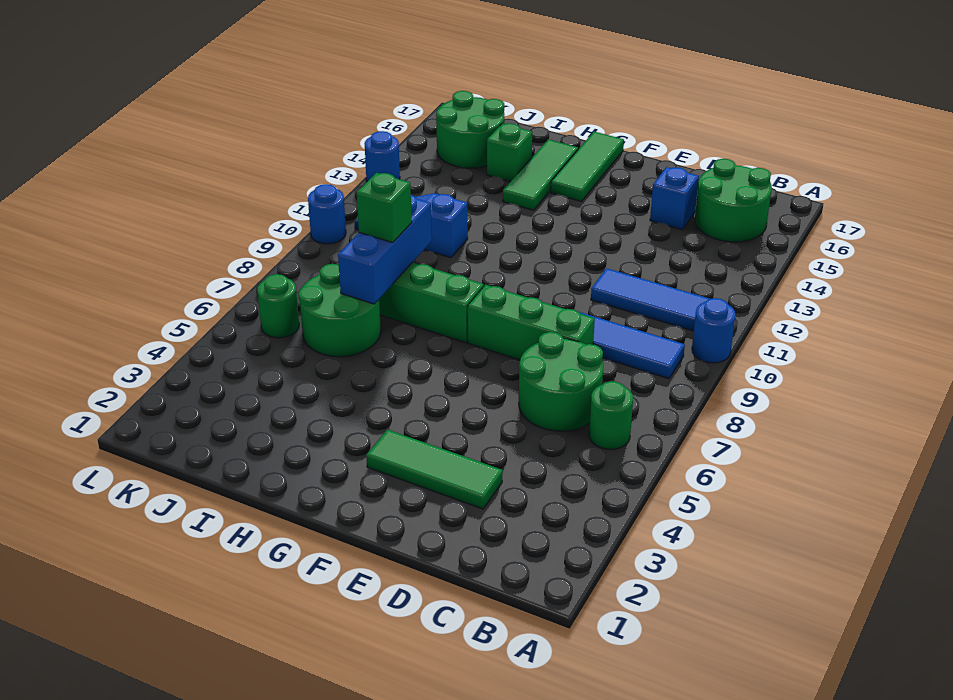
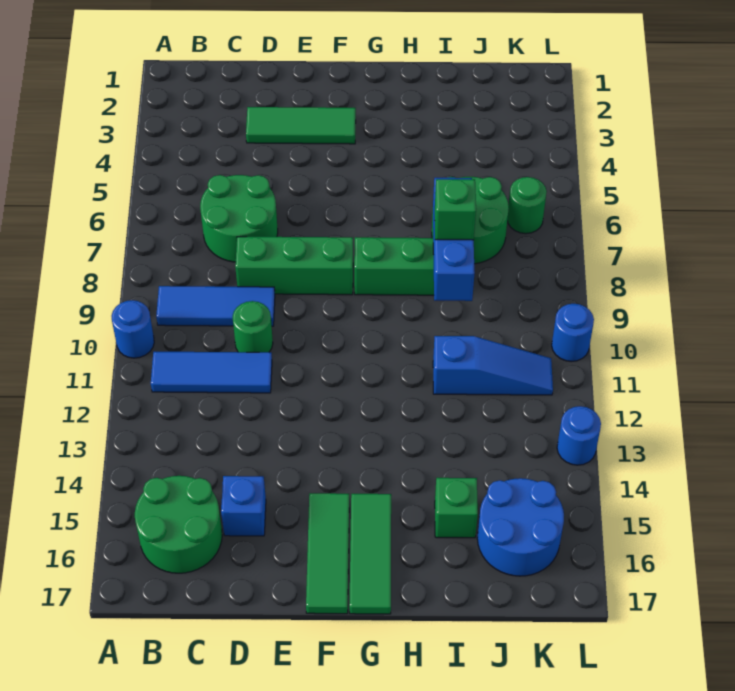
green round brick B6 level 1 -> green round brick D10 level 1
green tile H14:H16 level 1 -> green tile F15:F17 level 1
green round brick J15:K16 level 1 -> blue round brick J15:K16 level 1

